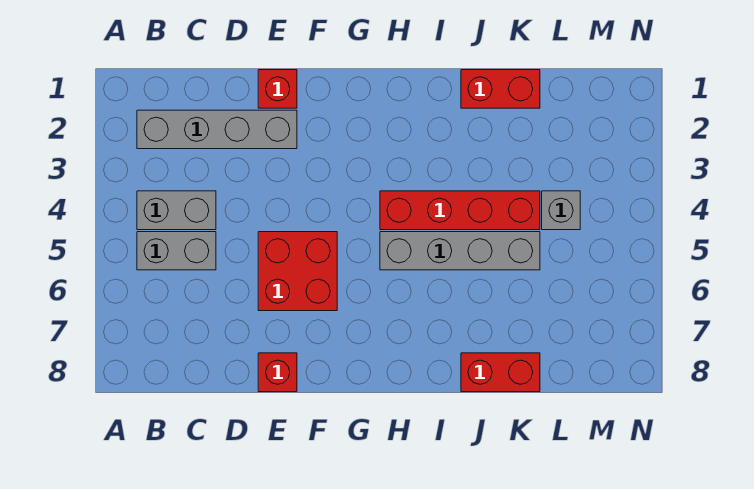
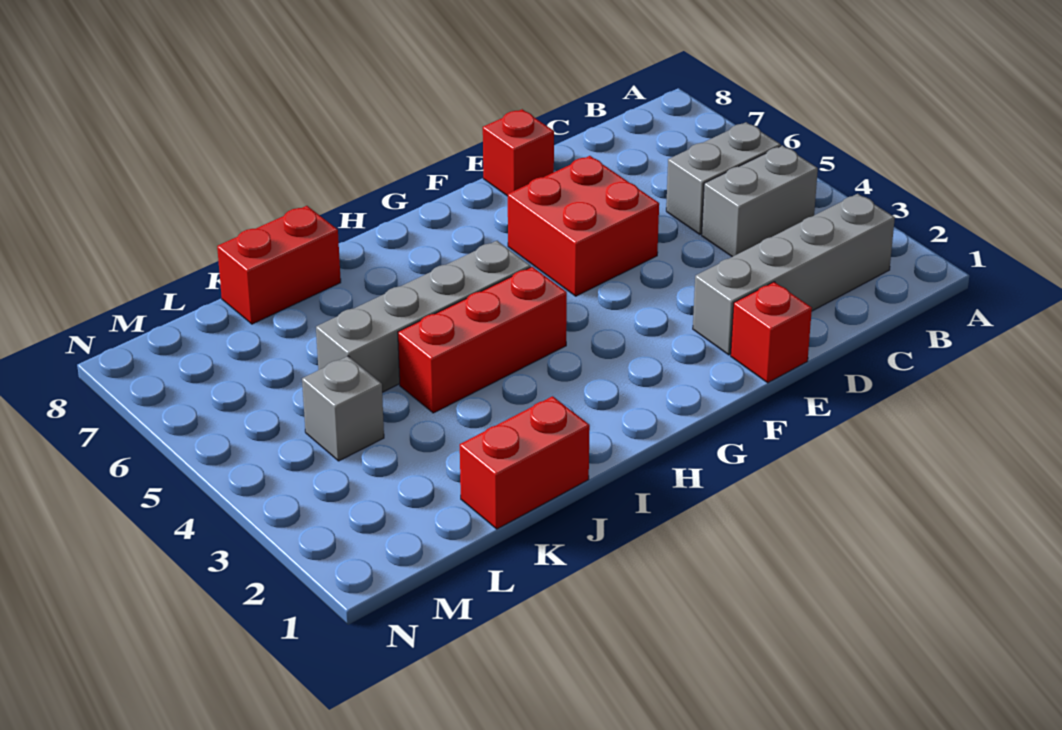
red brick H4:K4 level 1 -> red brick H4:J4 level 1

